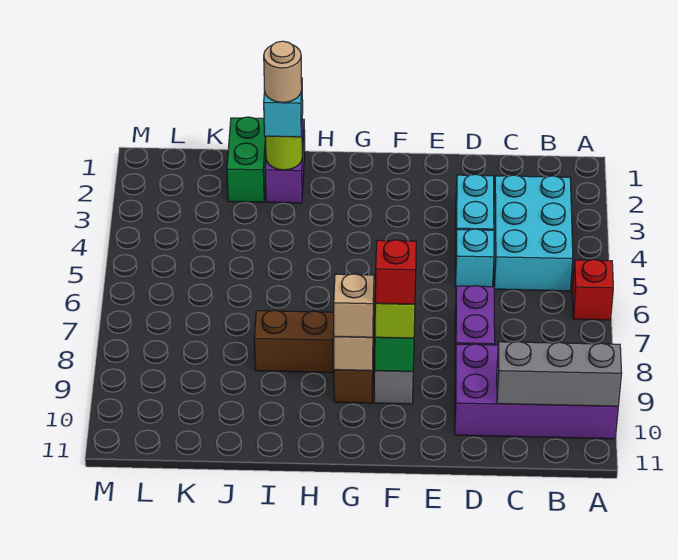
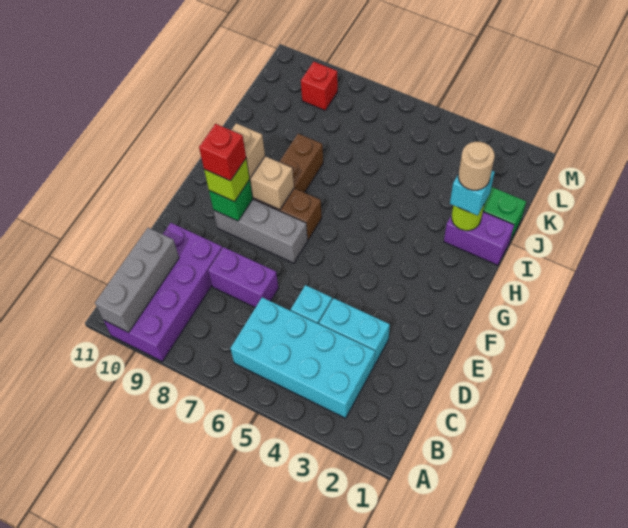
red brick A6 level 1 -> red brick L9 level 1
cyan brick B3:C5 level 1 -> cyan brick B3:C6 level 1

